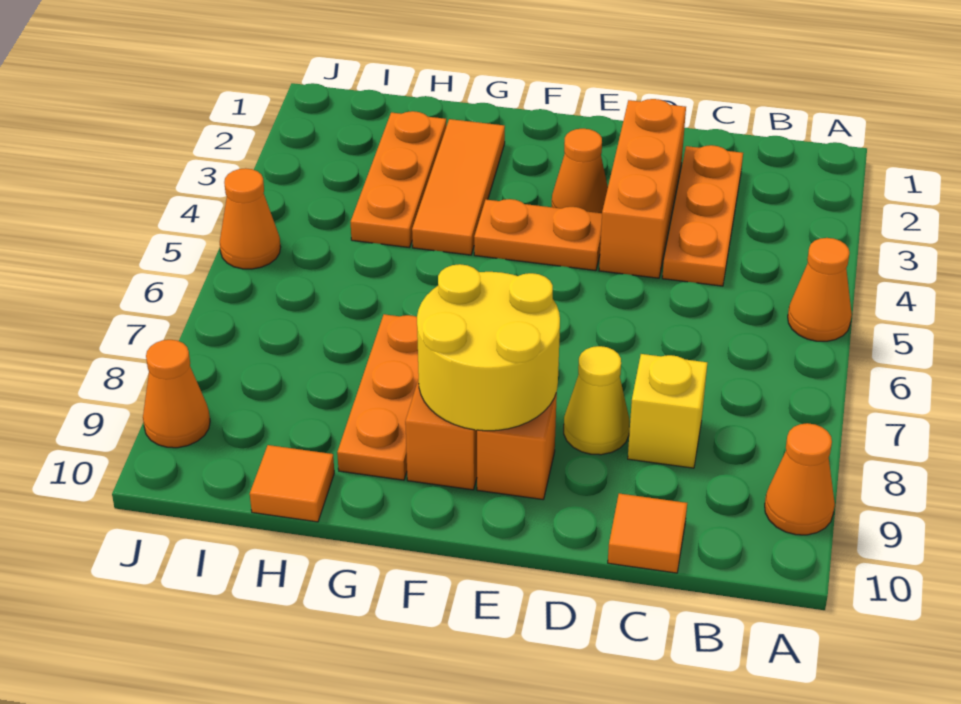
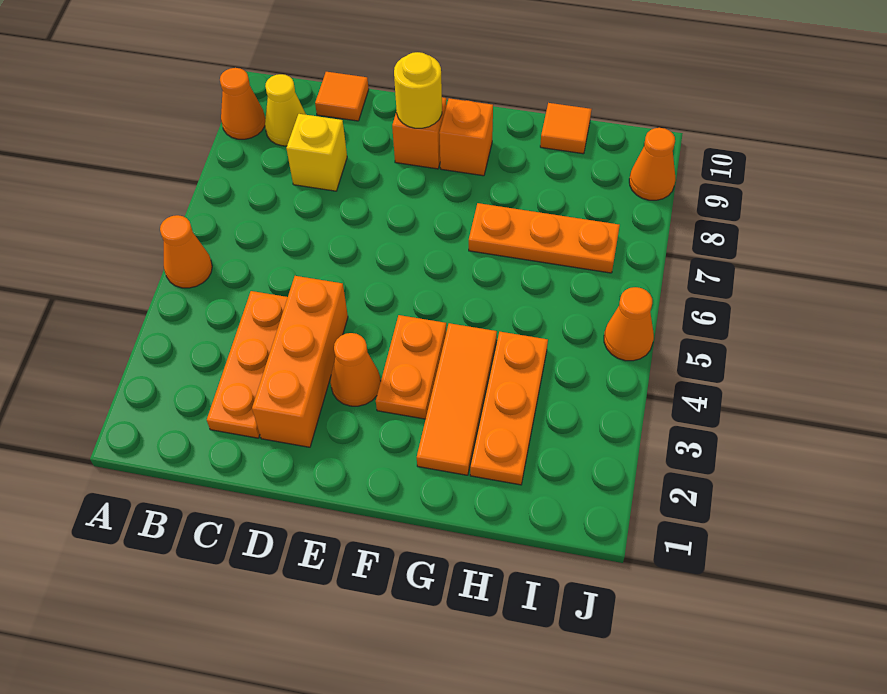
yellow cone D8 level 1 -> yellow cone B9 level 1
orange plate E4:F4 level 1 -> orange plate F3:F4 level 1
yellow round brick E8:F9 level 2 -> yellow round brick E9 level 2
orange plate G7:G9 level 1 -> orange plate G7:I7 level 1

